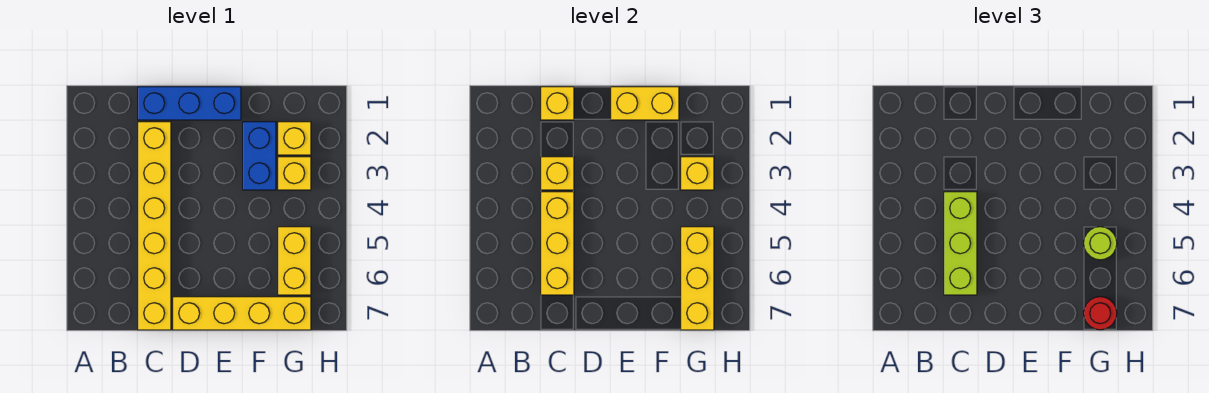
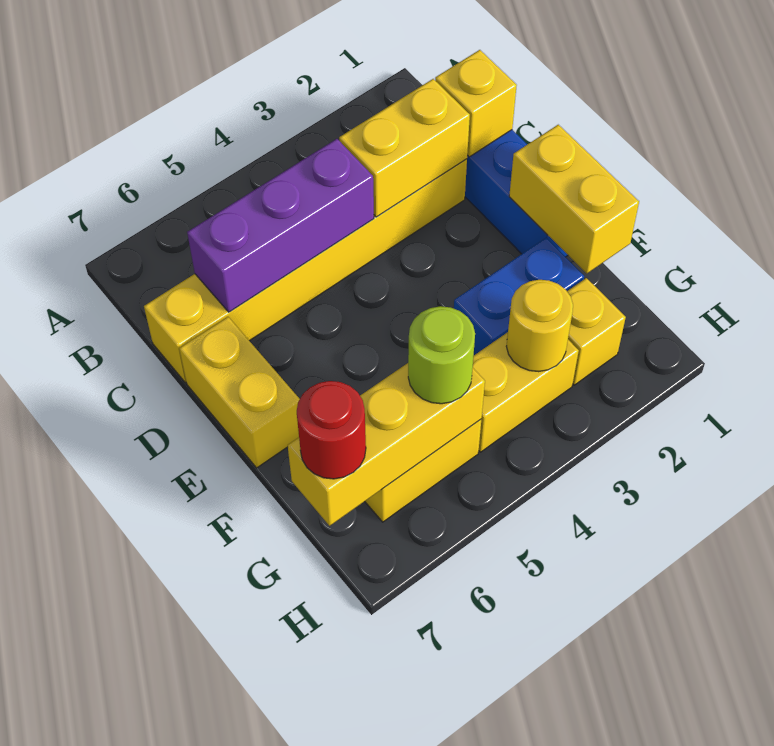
yellow brick C3 level 2 -> yellow brick C2:C3 level 2
yellow brick C4:C6 level 2 -> purple brick C4:C6 level 2
lime brick C4:C6 level 3 -> none
yellow brick D7:G7 level 1 -> yellow brick D7:E7 level 1
yellow brick G3 level 1 -> yellow brick G3:G4 level 1
yellow brick G3 level 2 -> yellow round brick G3 level 2

